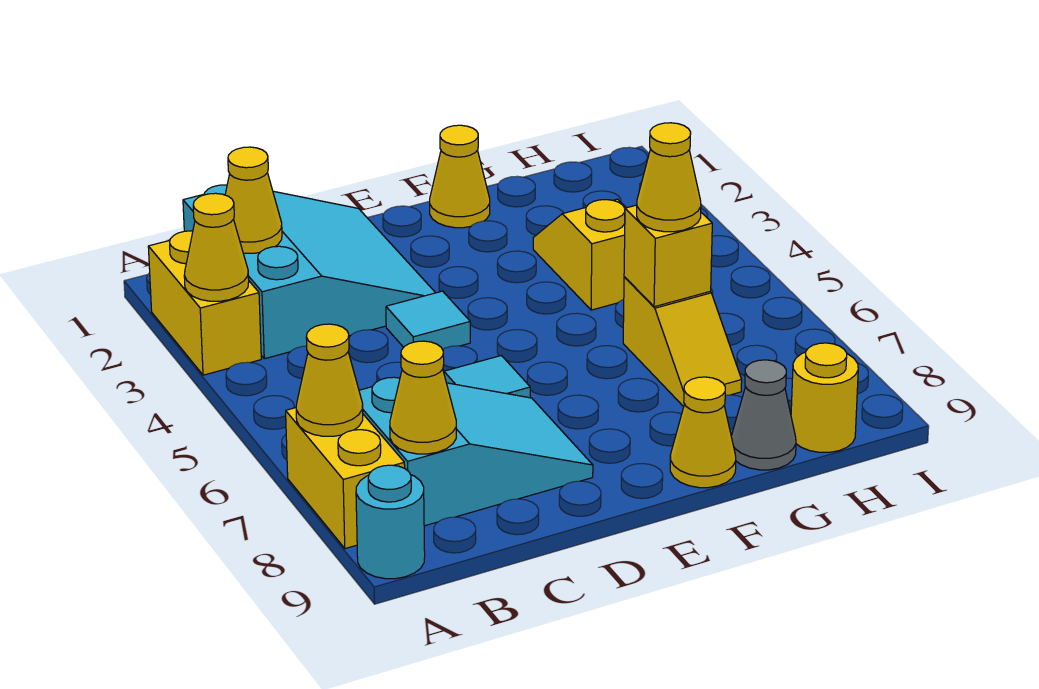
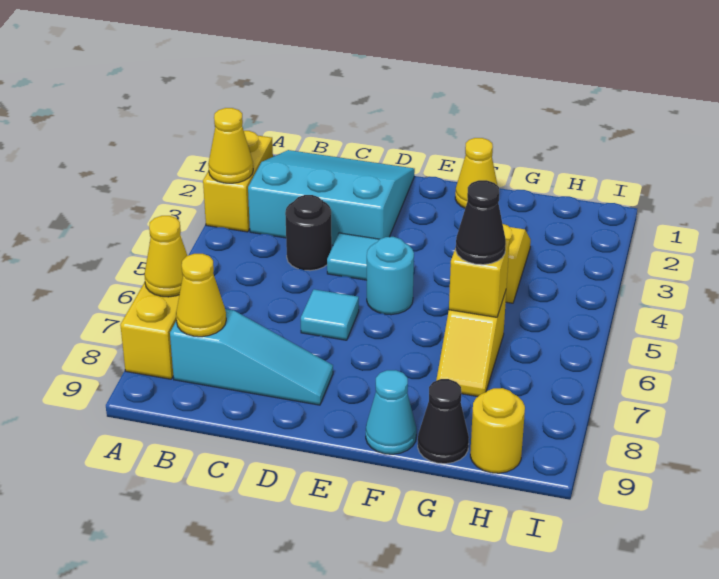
cyan round brick A9 level 1 -> cyan round brick E5 level 1
cyan slope B1:D3 level 1 top B -> cyan slope B1:D3 level 1 top 3
yellow cone B2 level 2 -> none
cyan slope B7:D8 level 1 top B -> cyan slope B8:D8 level 1 top B
none -> black round brick C4 level 1
yellow cone F9 level 1 -> cyan cone F9 level 1
yellow cone G6 level 3 -> black cone G6 level 3
grey cone G9 level 1 -> black cone G9 level 1

